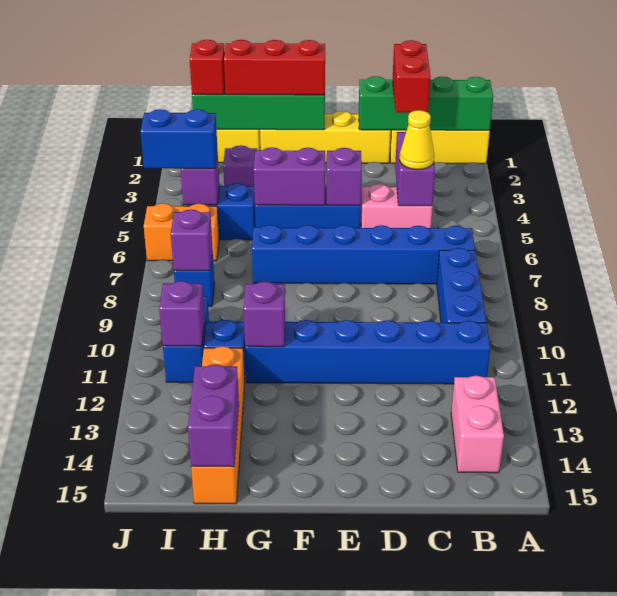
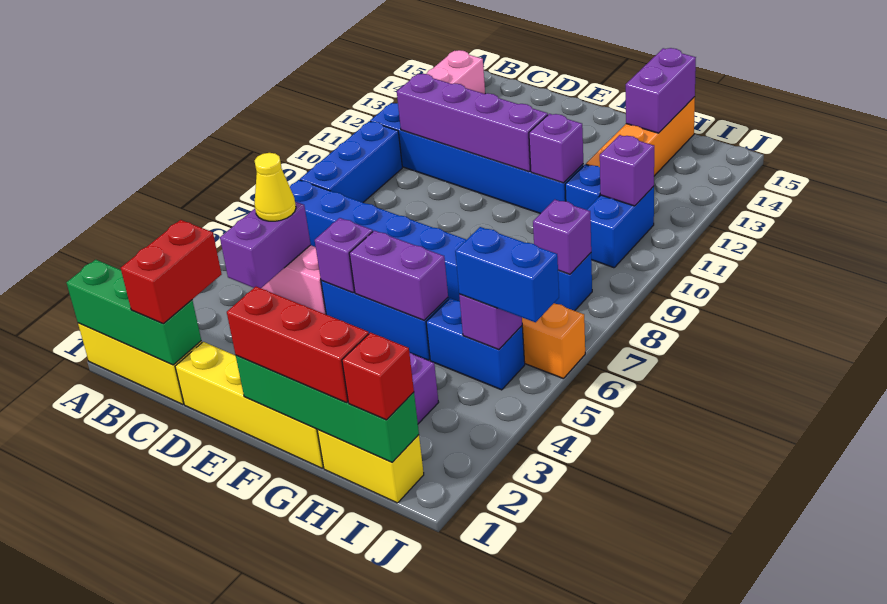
green brick A1:D1 level 2 -> green brick A1:C1 level 2
none -> purple brick C11:F11 level 2

